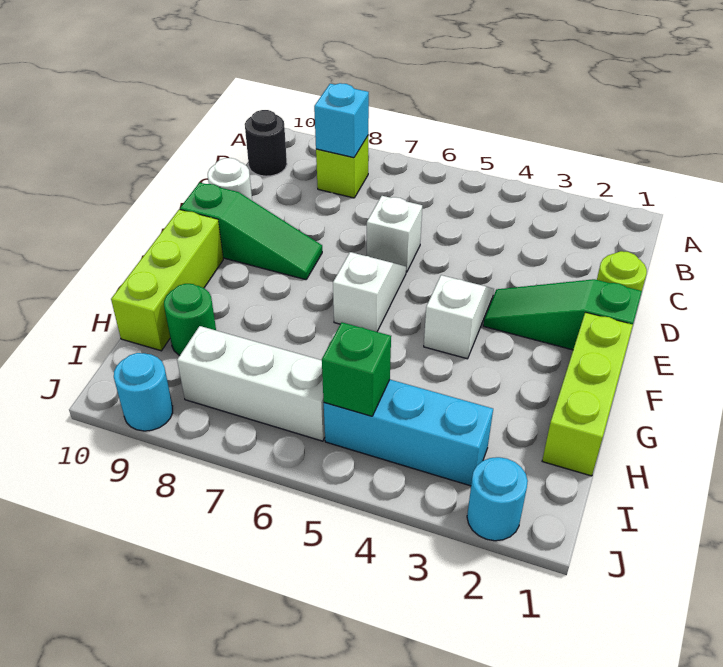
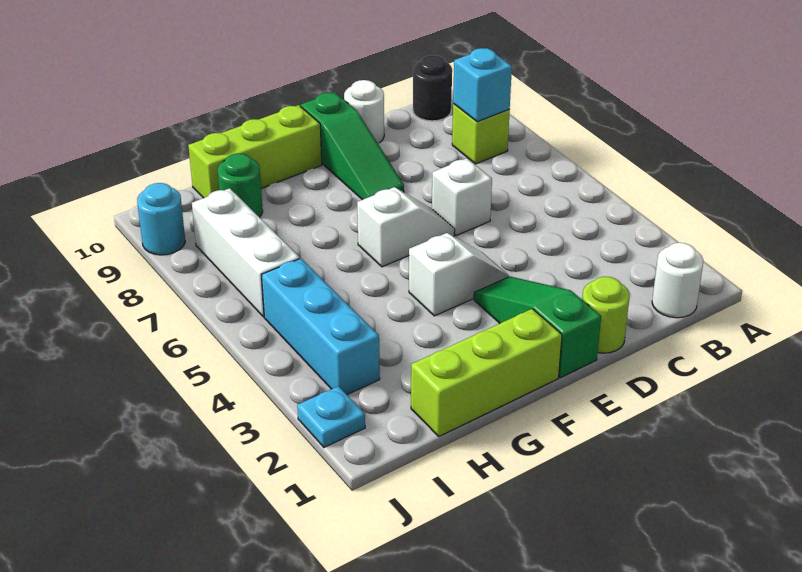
none -> white round brick B1 level 1
green brick I5 level 2 -> none
cyan round brick J2 level 1 -> cyan plate J2 level 1

